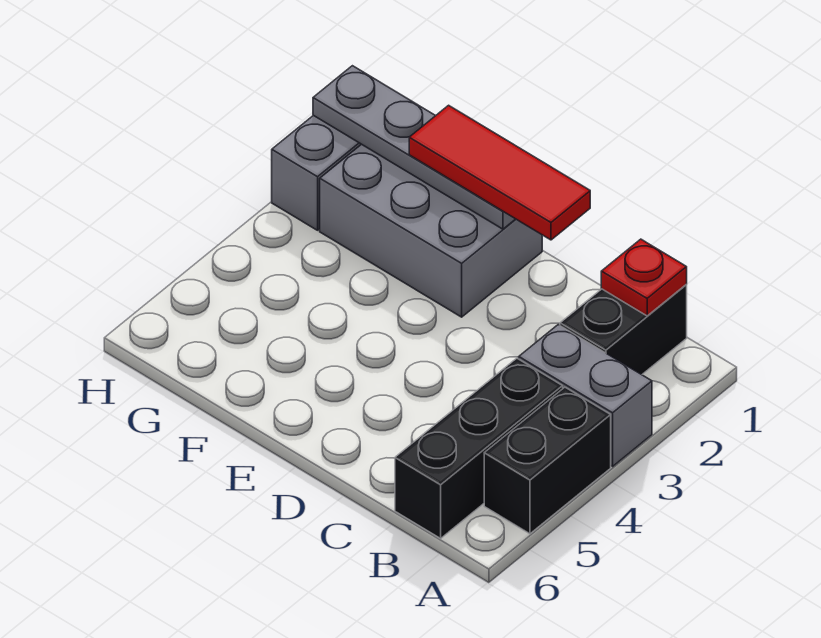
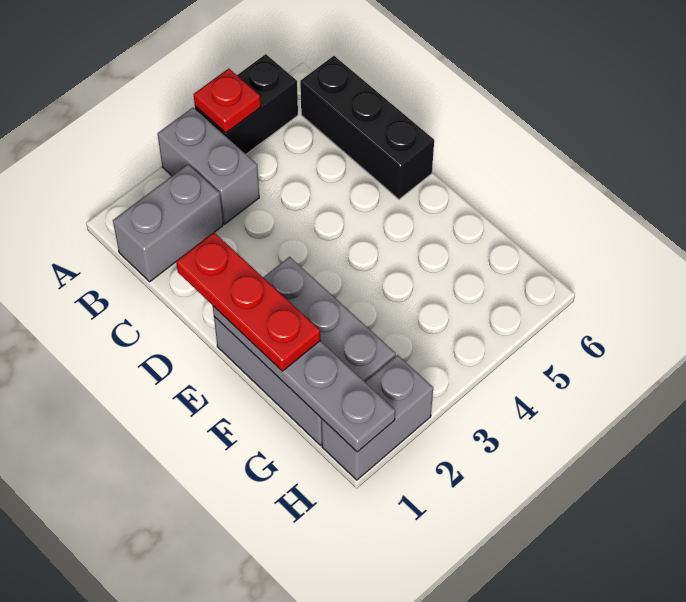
black brick B1:B2 level 1 -> grey brick B1:B2 level 1
red plate B1 level 2 -> red plate A4 level 2
black brick B4:B6 level 1 -> black brick B6:D6 level 1
red tile D1:F1 level 3 -> red plate D1:F1 level 3

